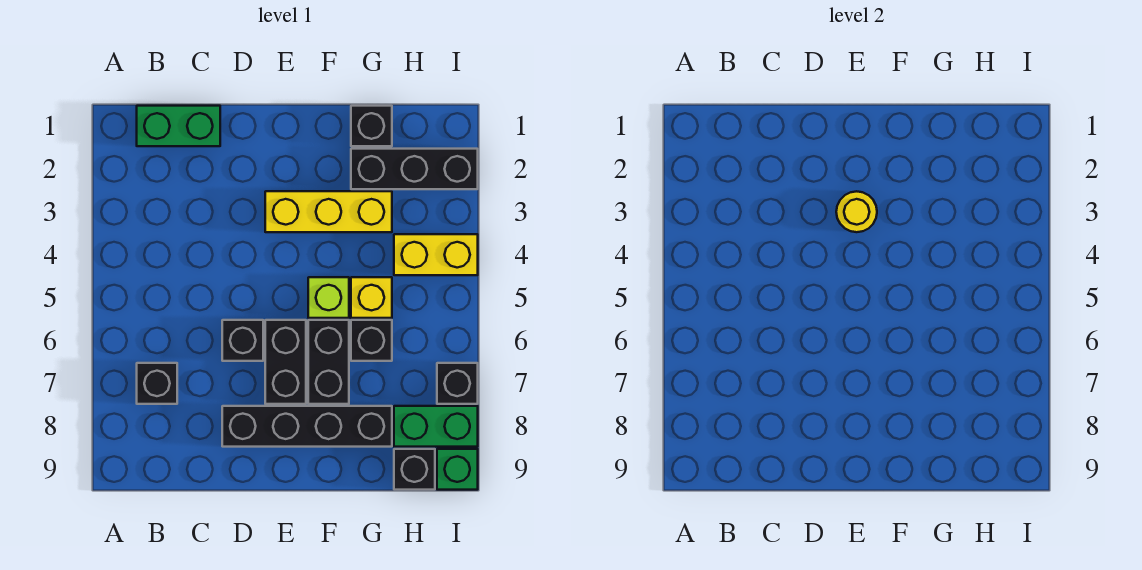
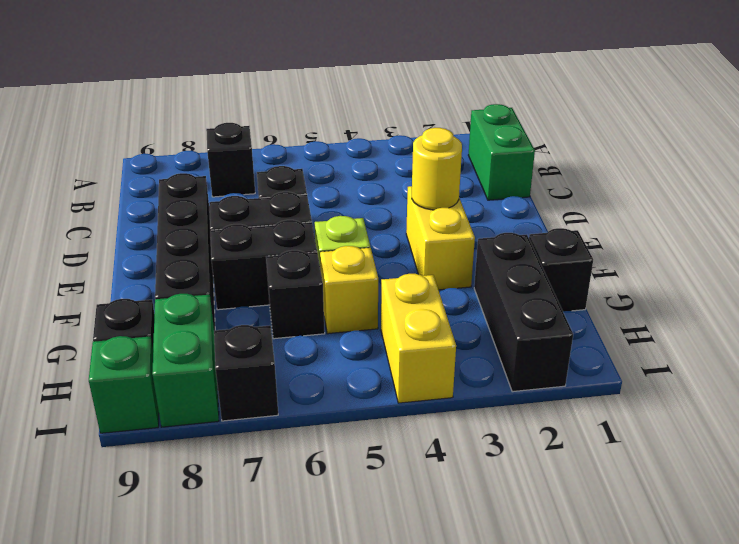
yellow brick E3:G3 level 1 -> yellow brick E3:F3 level 1

